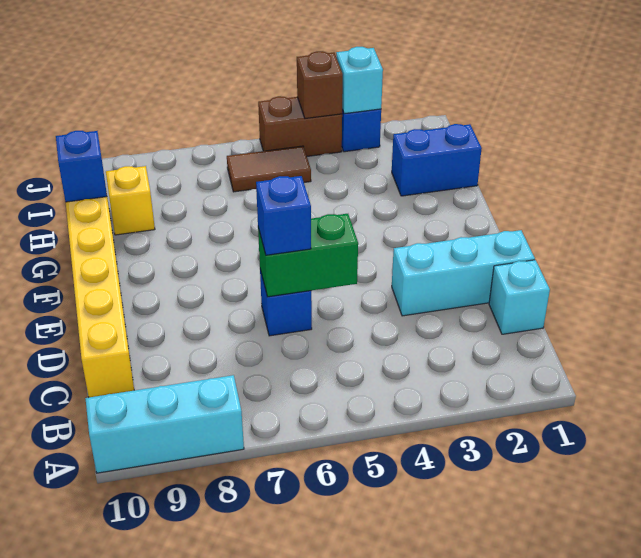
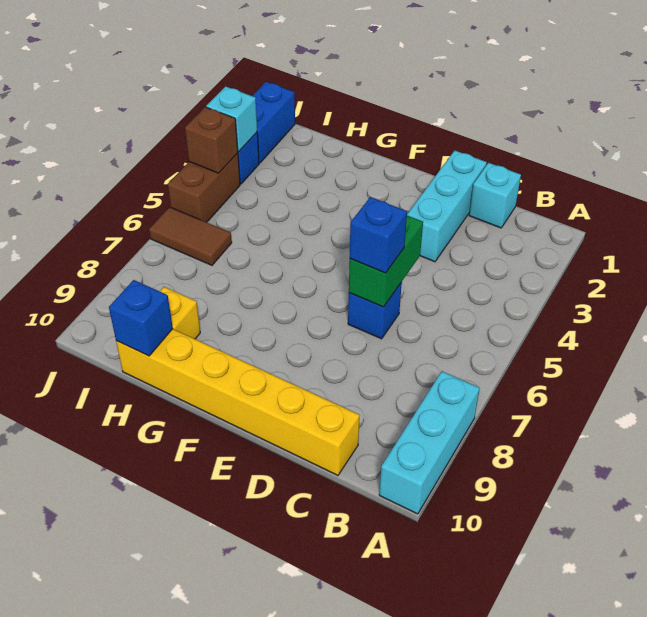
blue brick H1:H2 level 1 -> blue brick J1:J2 level 1
brown tile I5:I6 level 1 -> brown tile I6:J6 level 1

